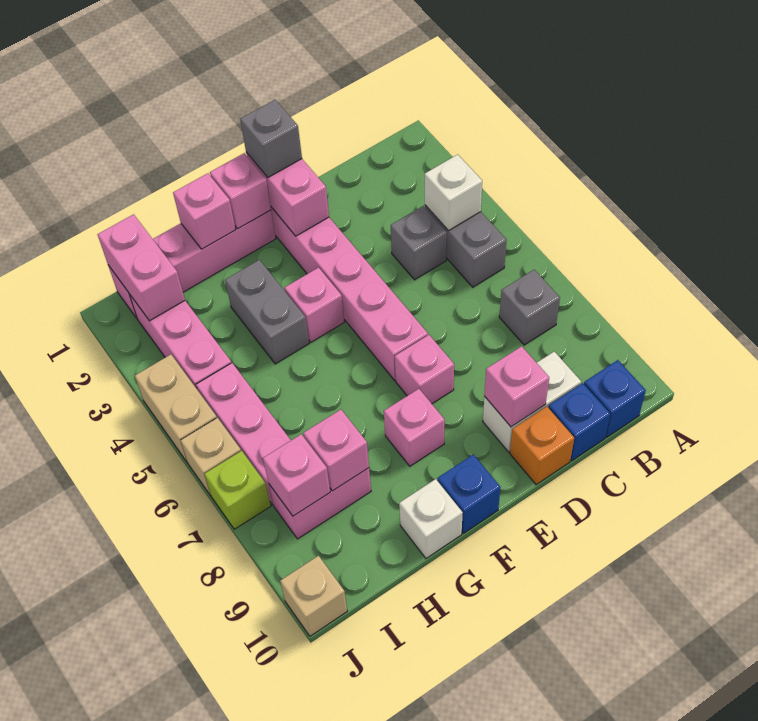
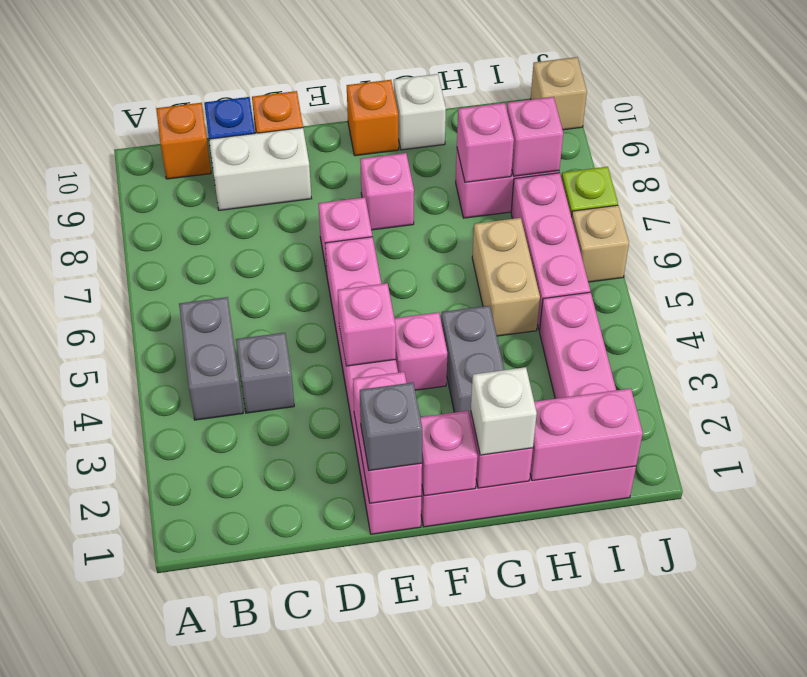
white brick B4 level 2 -> white brick G1 level 3
grey brick B7 level 1 -> none
blue brick B10 level 1 -> orange brick B10 level 1
pink brick D9 level 2 -> pink brick E4 level 2
blue brick F10 level 1 -> orange brick F10 level 1
pink brick I1:I2 level 2 -> pink brick H1:I1 level 2
tan brick J4:J5 level 1 -> tan brick H5:H6 level 1

